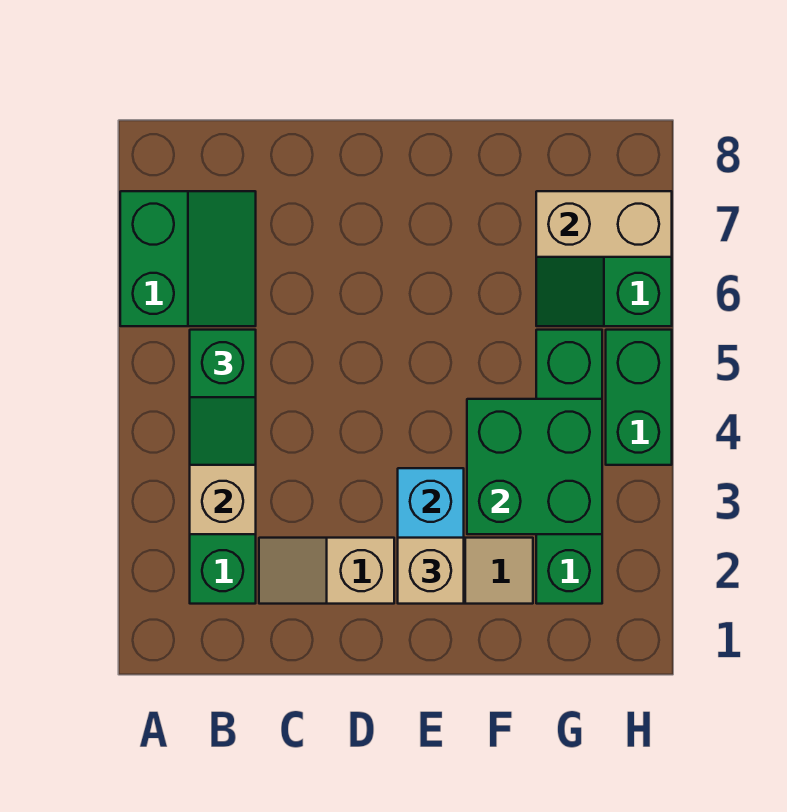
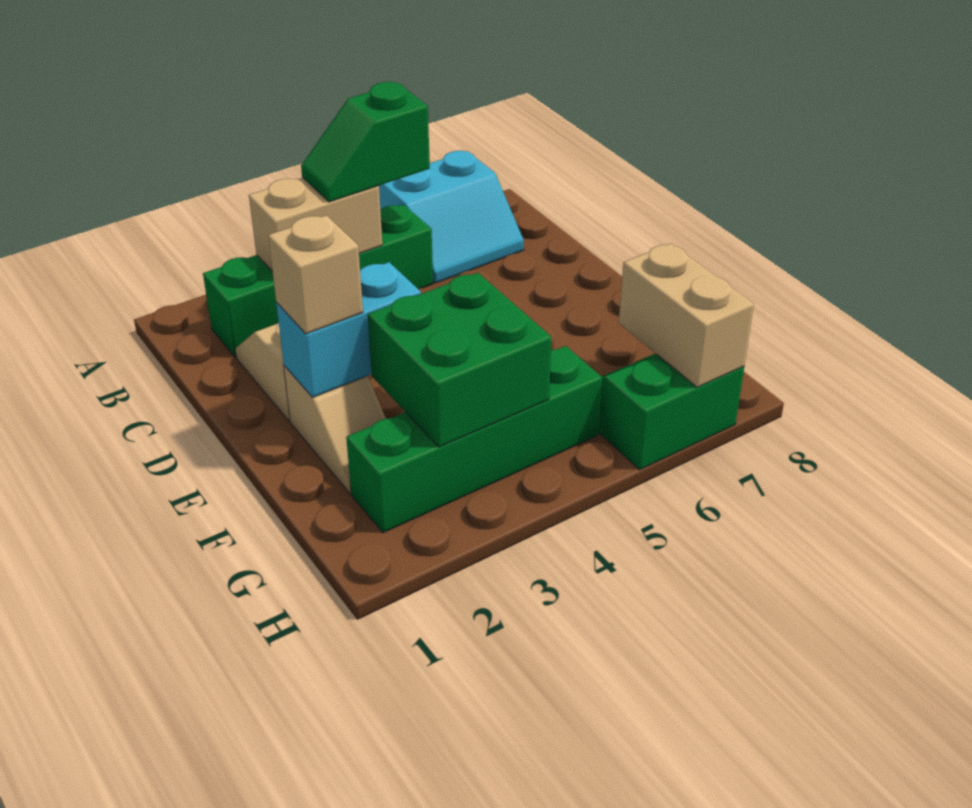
green slope A6:B7 level 1 top A -> cyan slope A6:B7 level 1 top A
green brick H4:H5 level 1 -> none

